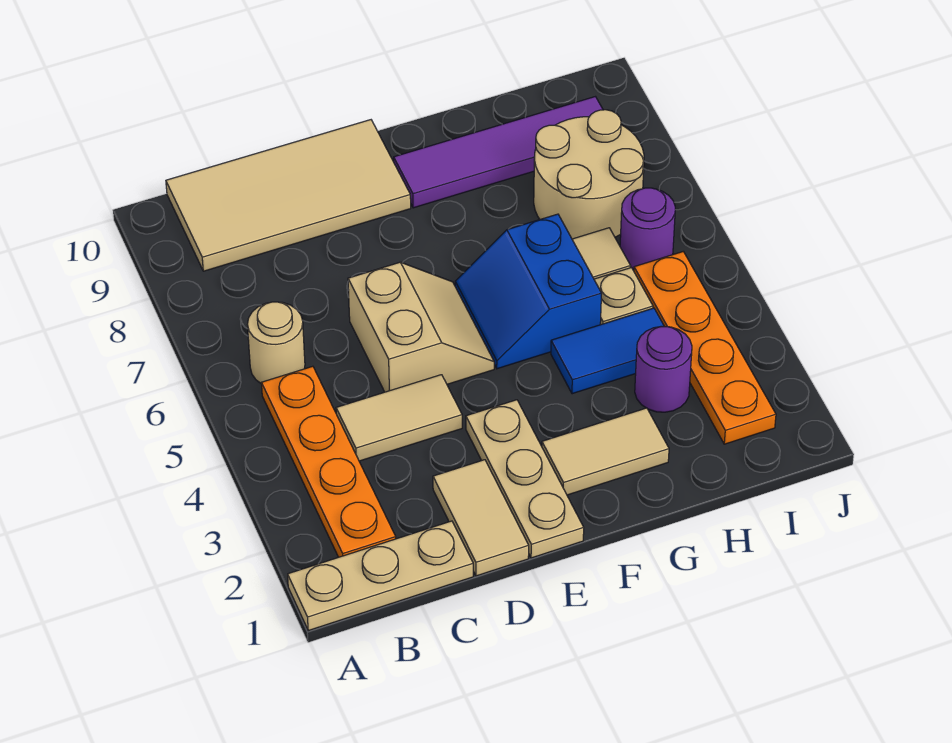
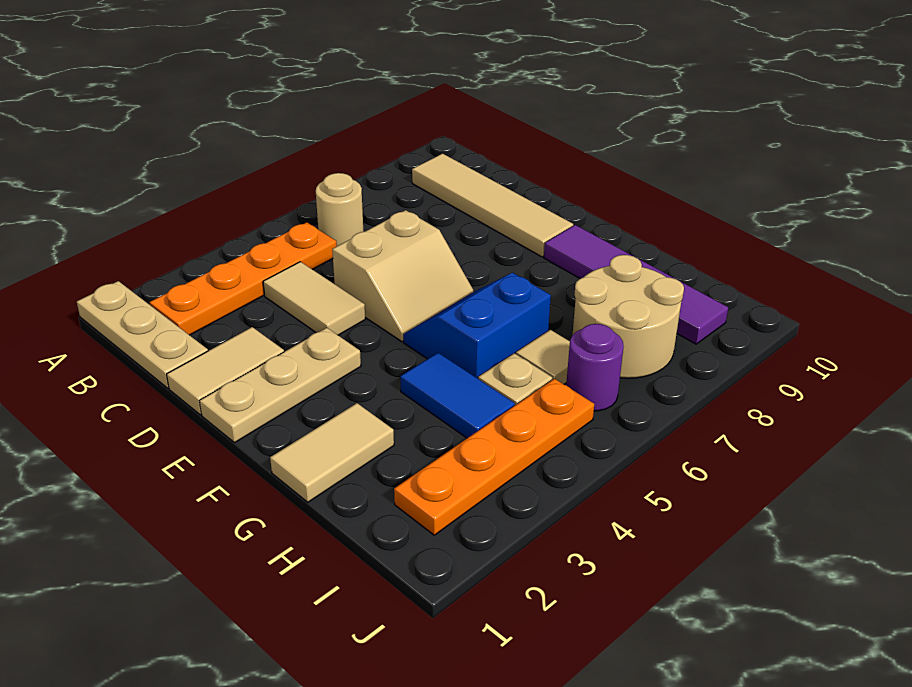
tan tile B9:E10 level 1 -> tan tile B9:E9 level 1
tan tile F2:G2 level 1 -> tan tile G1:G2 level 1
purple round brick H3 level 1 -> none

